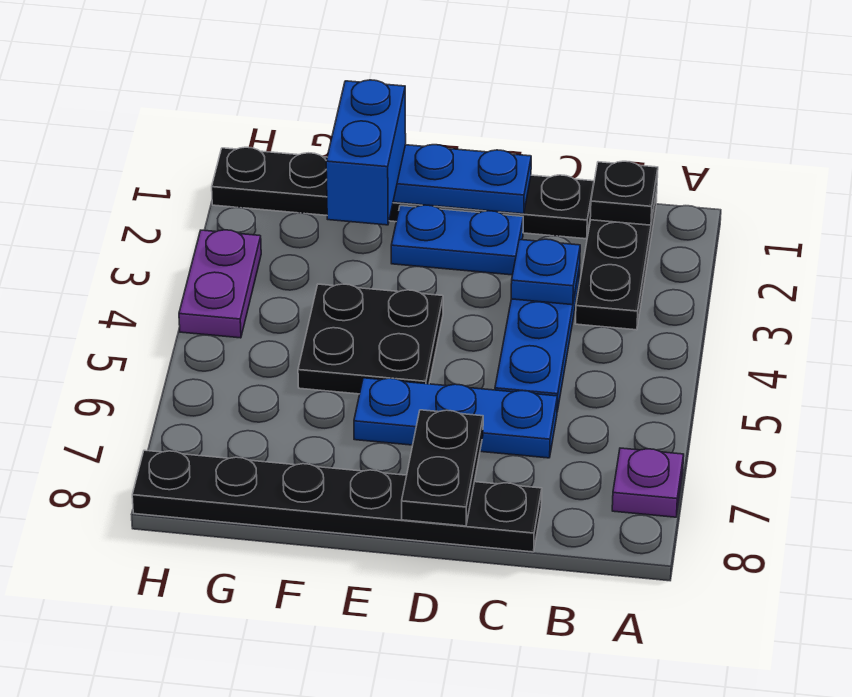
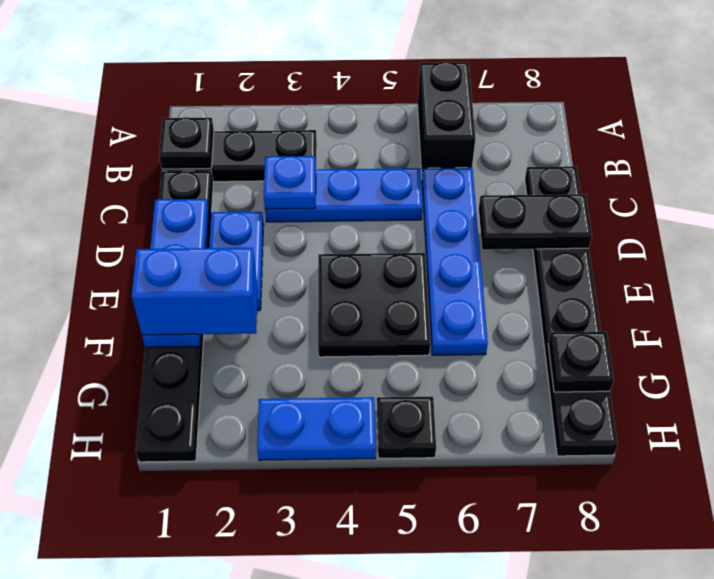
none -> black brick A6:B6 level 1
purple plate A7 level 1 -> none
blue plate C6:E6 level 1 -> blue plate C6:F6 level 1
none -> black plate G8 level 2
purple plate H3:H4 level 1 -> blue plate H3:H4 level 1
none -> black plate H5 level 1

